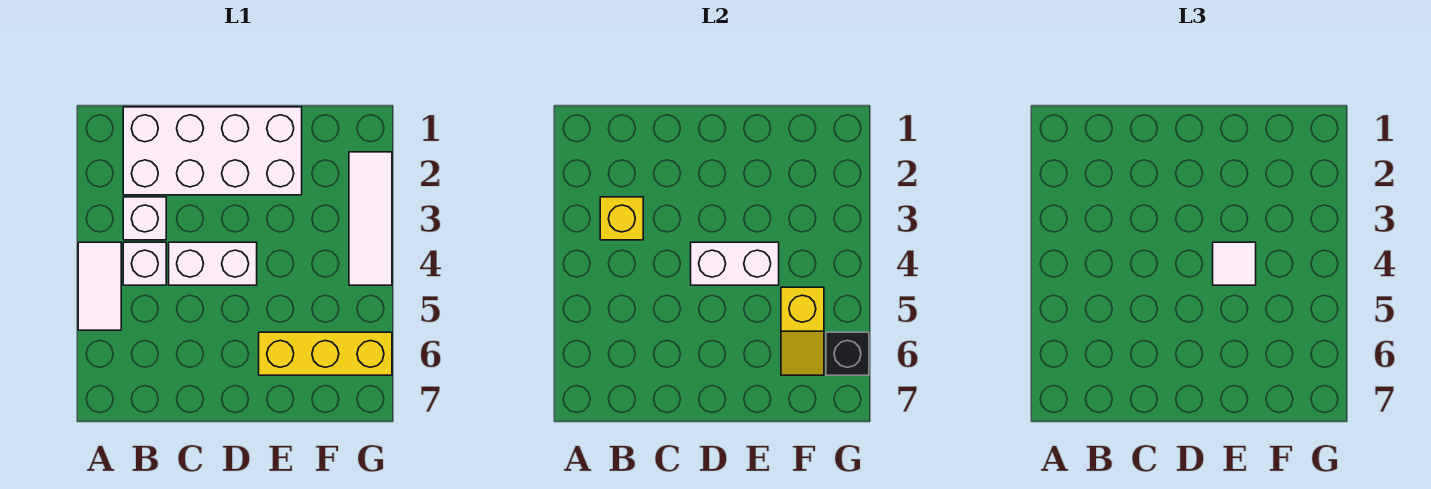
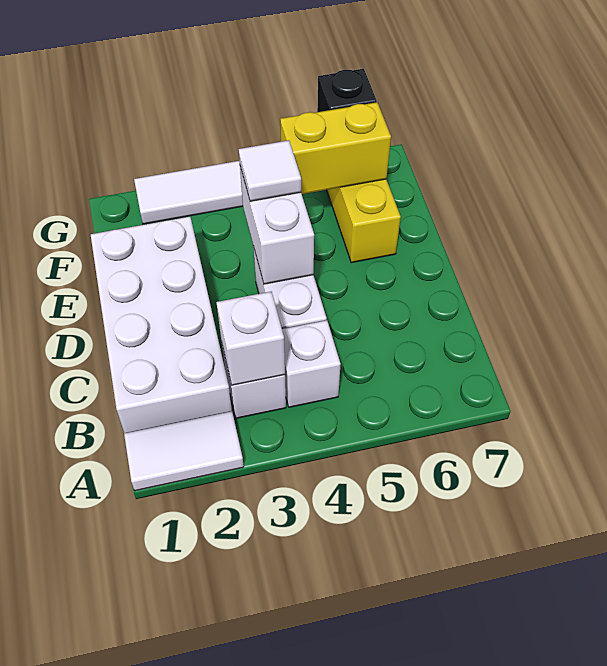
white tile A4:A5 level 1 -> white tile A1:A2 level 1
yellow brick B3 level 2 -> white brick B3 level 2
yellow slope F5:F6 level 2 top 5 -> yellow brick F5:F6 level 2

